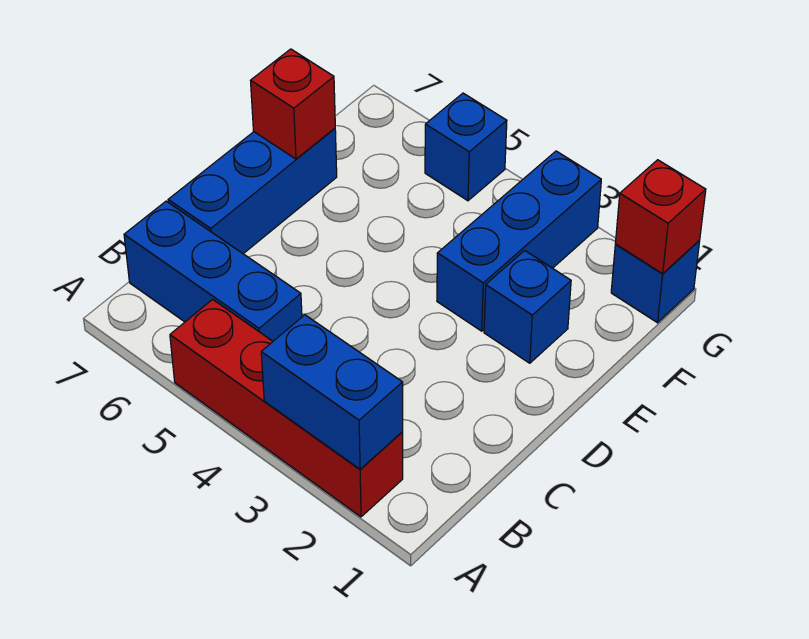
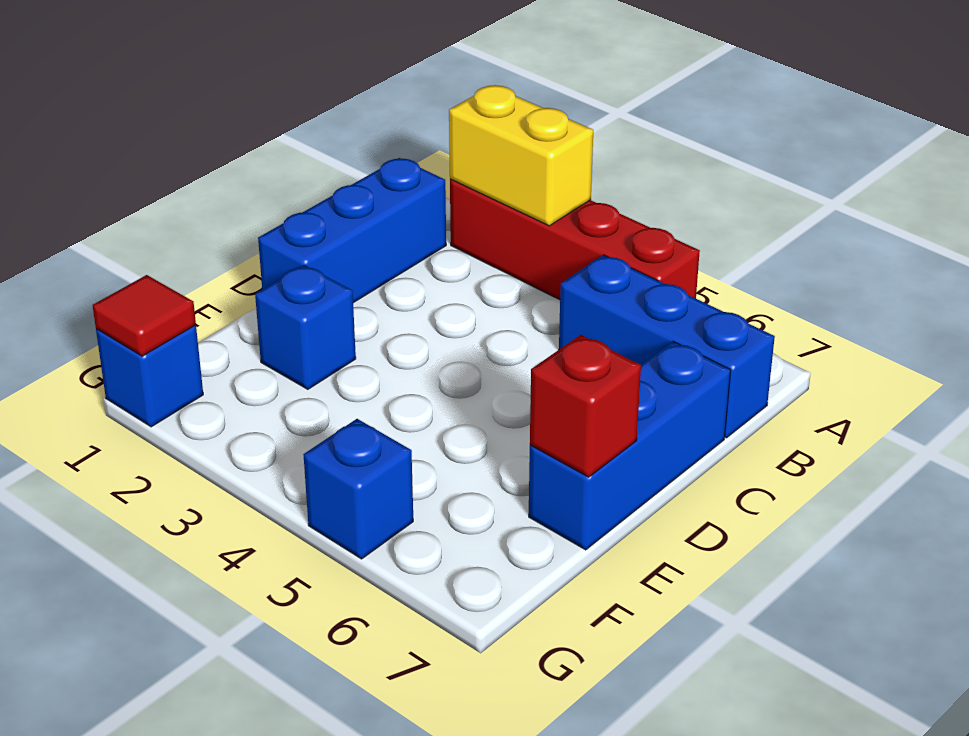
blue brick A2:A3 level 2 -> yellow brick A2:A3 level 2
blue brick E3:G3 level 1 -> blue brick B1:D1 level 1
red brick G1 level 2 -> red tile G1 level 2

